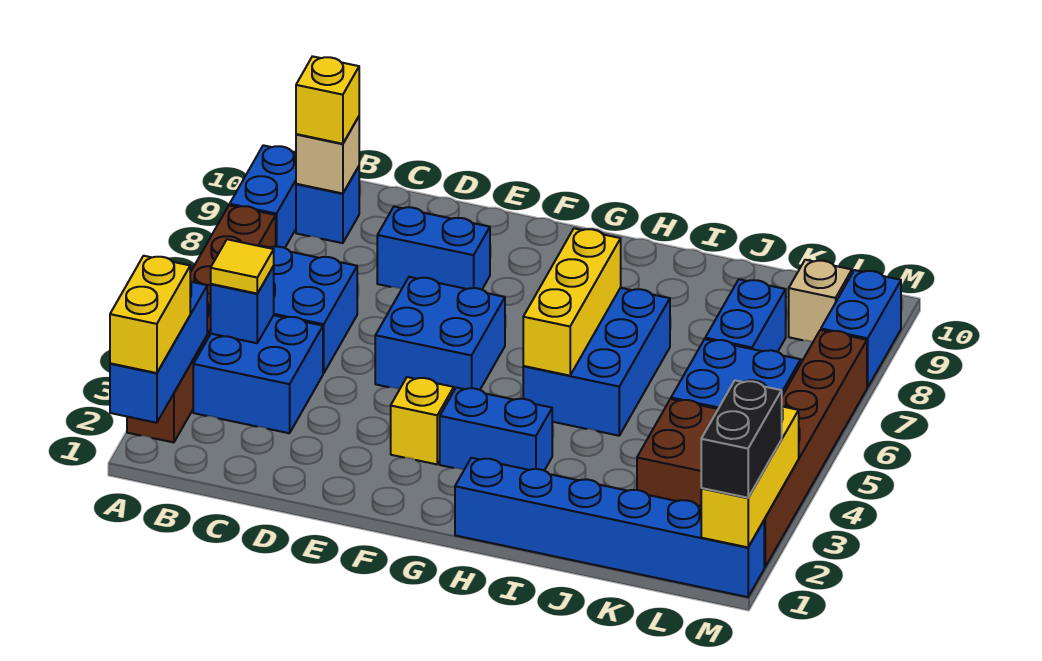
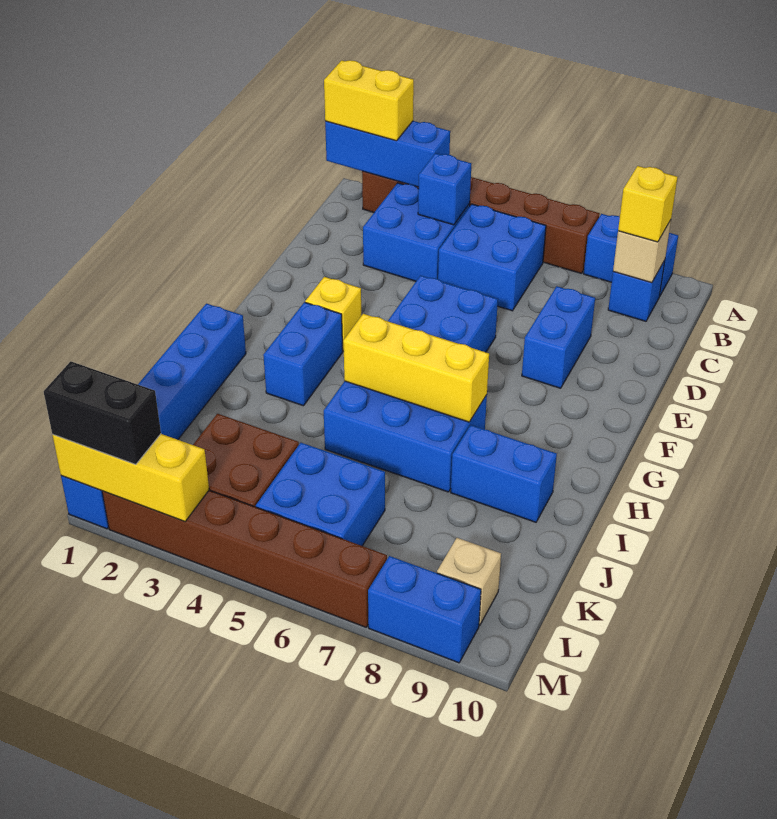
yellow tile B4 level 3 -> none
blue brick K7:K8 level 1 -> blue brick I8:I9 level 1

